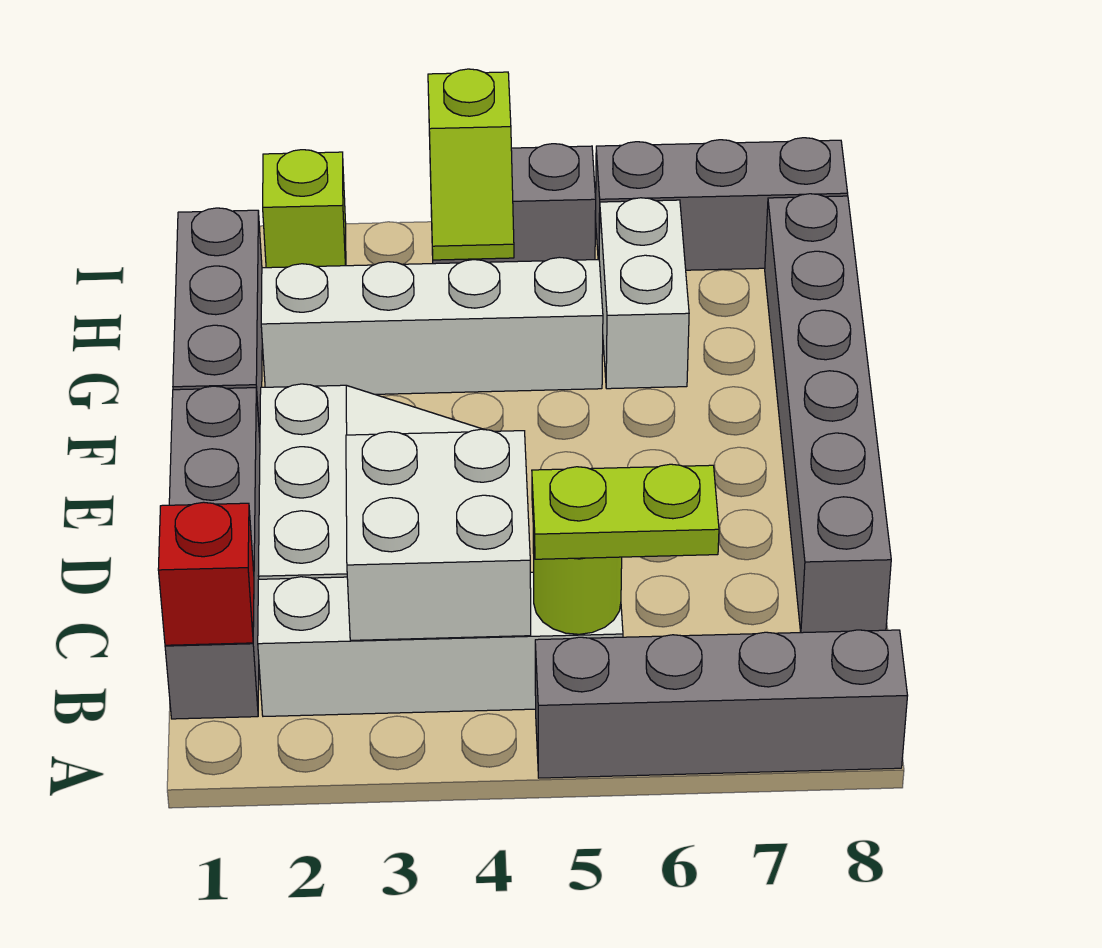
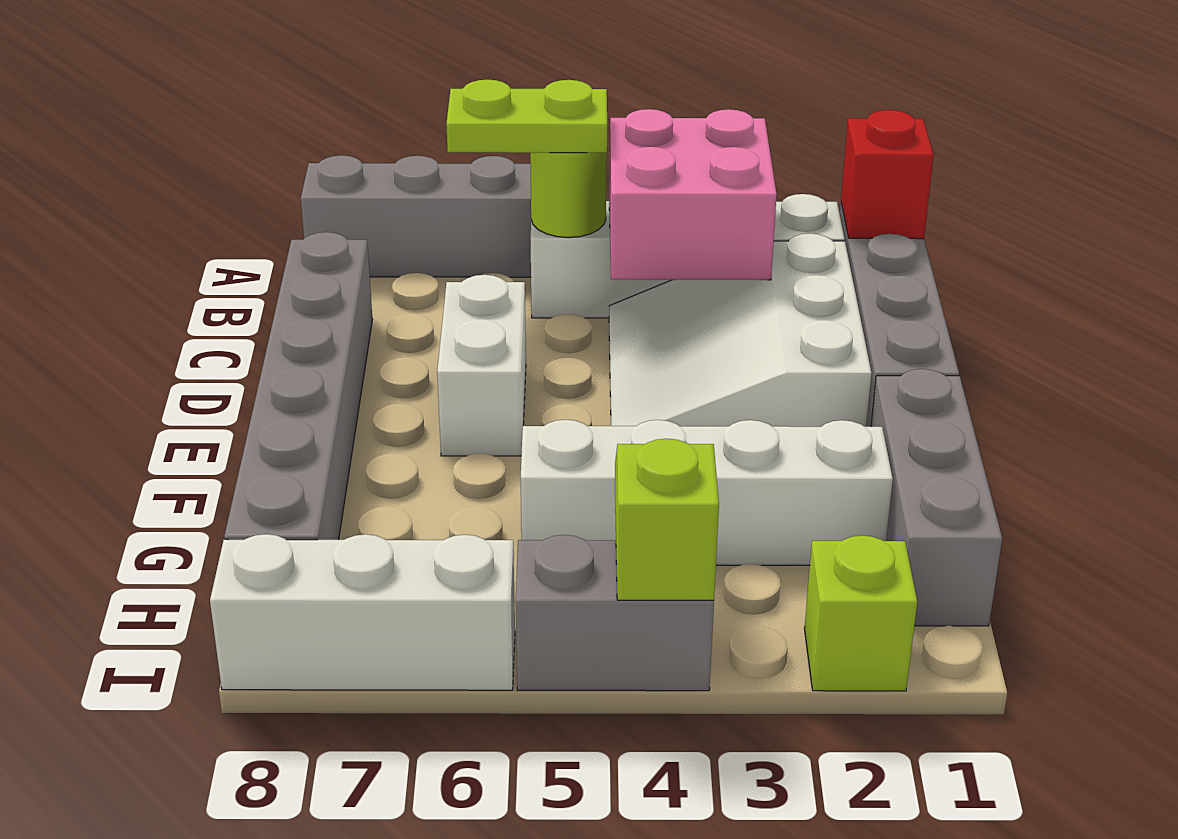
white brick B3:C4 level 2 -> pink brick B3:C4 level 2
white brick G6:H6 level 1 -> white brick D6:E6 level 1
grey brick I6:I8 level 1 -> white brick I6:I8 level 1

